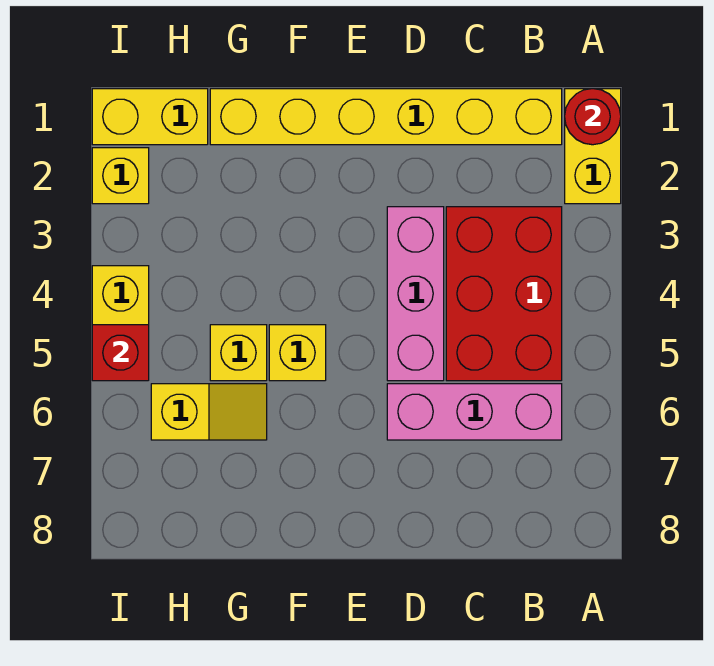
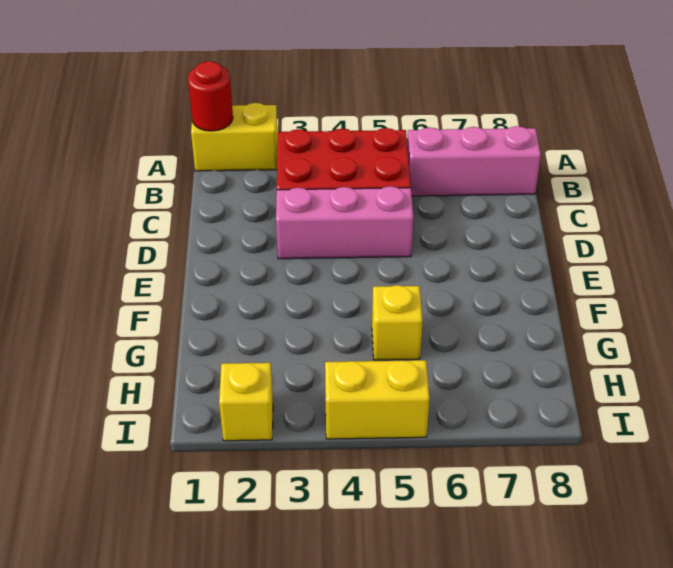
yellow brick B1:G1 level 1 -> none
pink brick B6:D6 level 1 -> pink brick B6:B8 level 1
yellow brick F5 level 1 -> none
yellow slope G6:H6 level 1 top H -> none
yellow brick H1:I1 level 1 -> none
red brick I5 level 2 -> none

